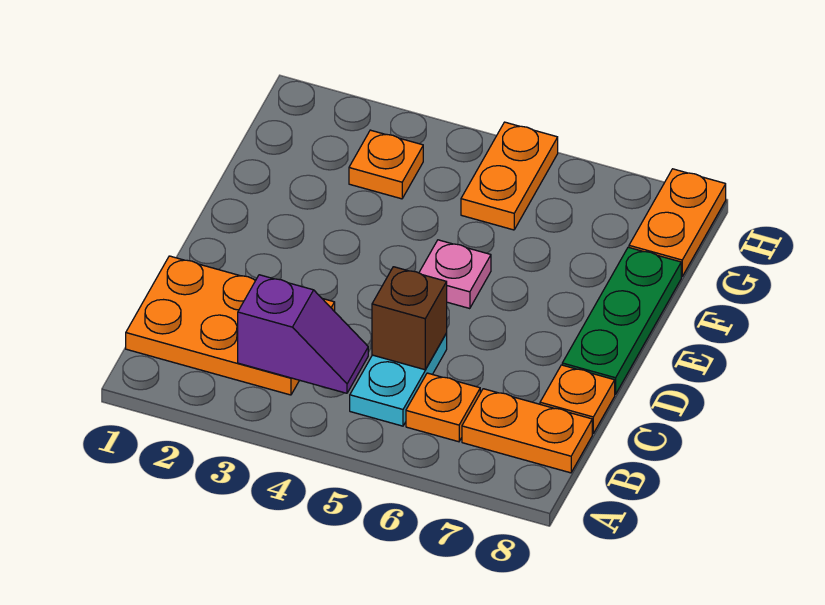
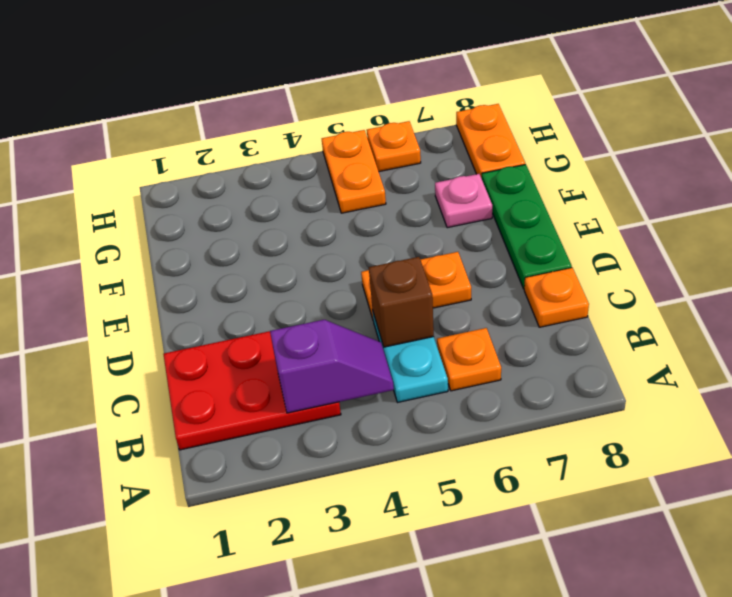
orange plate B1:C3 level 1 -> red plate B1:C3 level 1
orange plate B7:B8 level 1 -> orange plate D5:D6 level 1
pink plate E5 level 1 -> pink plate F7 level 1
orange plate G3 level 1 -> orange plate H6 level 1

